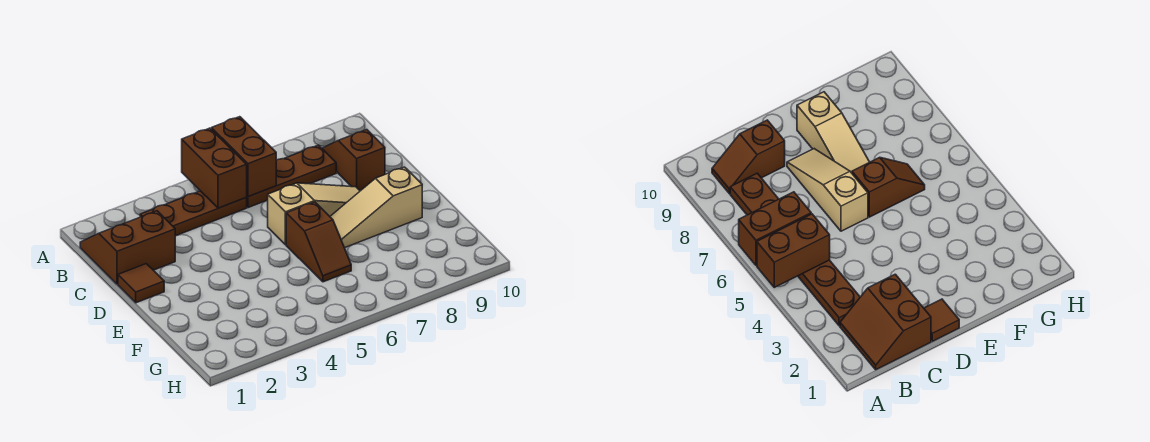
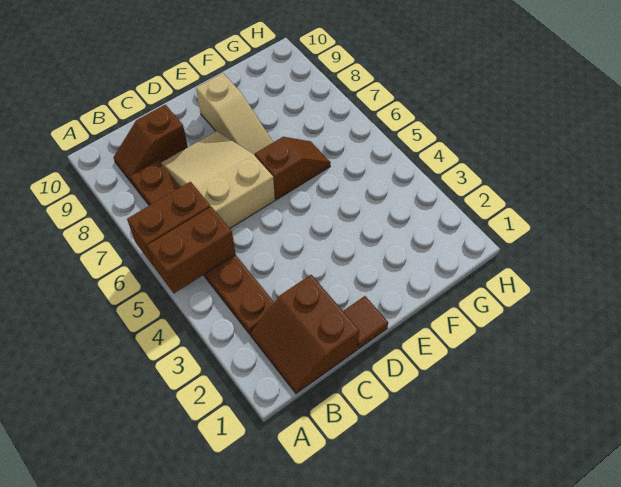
tan slope D6:D8 level 1 top 6 -> tan slope C6:D8 level 1 top 6

